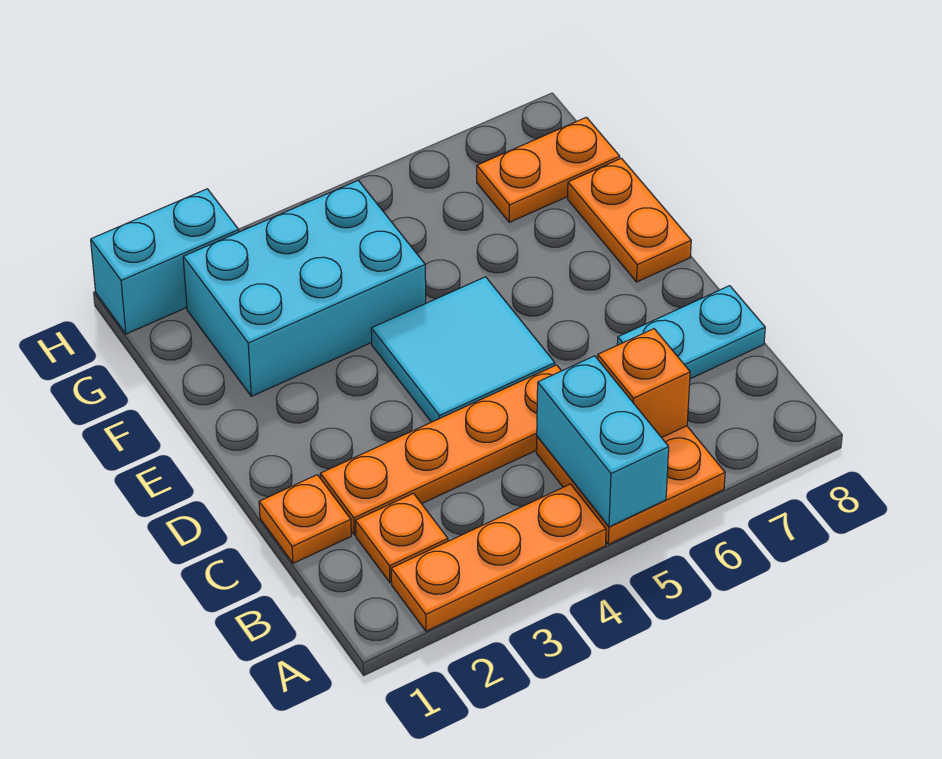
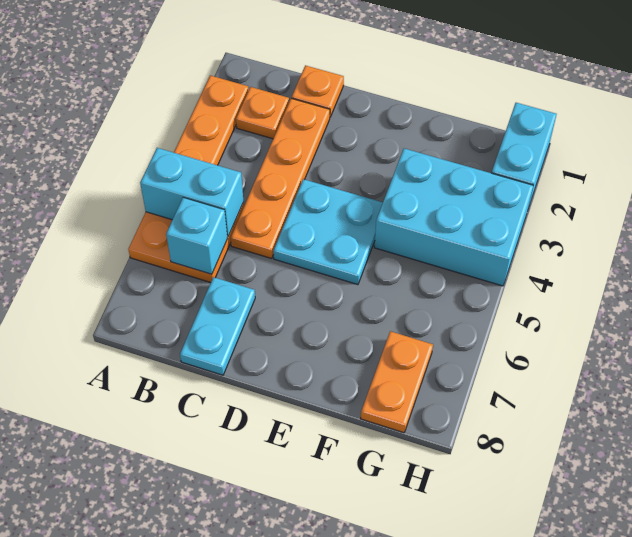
orange brick B6 level 2 -> cyan brick B6 level 2
cyan tile D4:E5 level 1 -> cyan plate D4:E5 level 1
orange plate E8:F8 level 1 -> none
cyan brick F2:G4 level 1 -> cyan brick F3:H4 level 1

